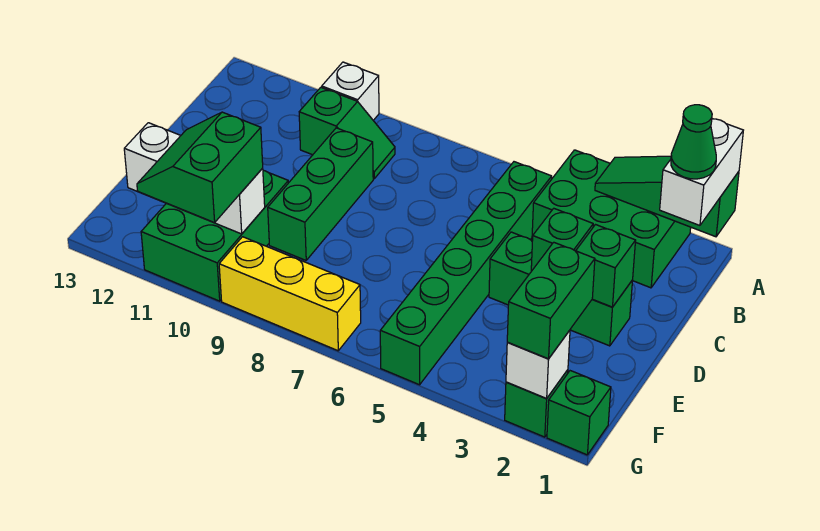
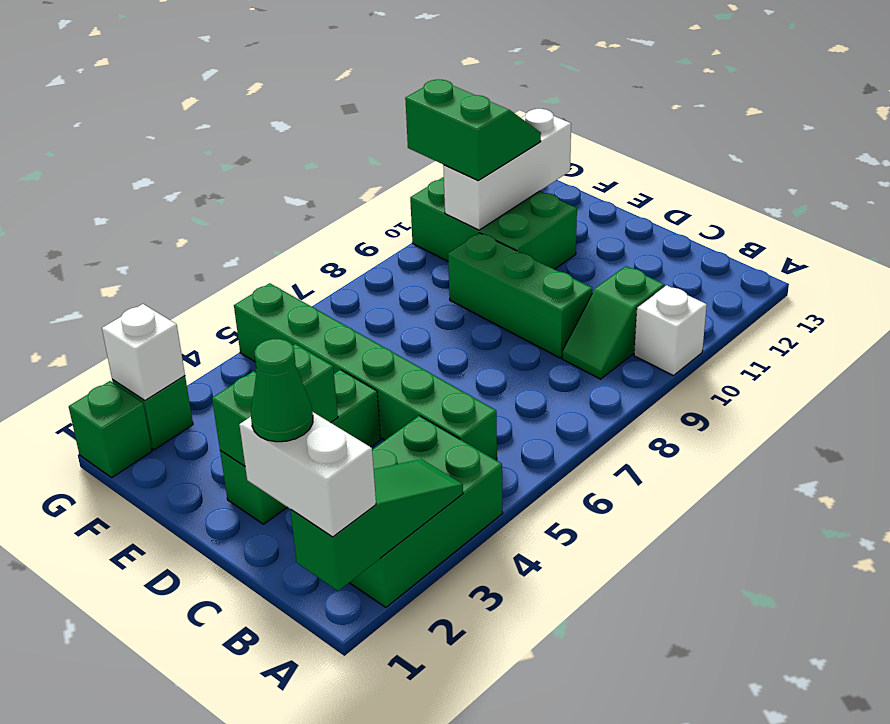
green brick F2:G2 level 3 -> none
yellow brick G7:G9 level 1 -> none

